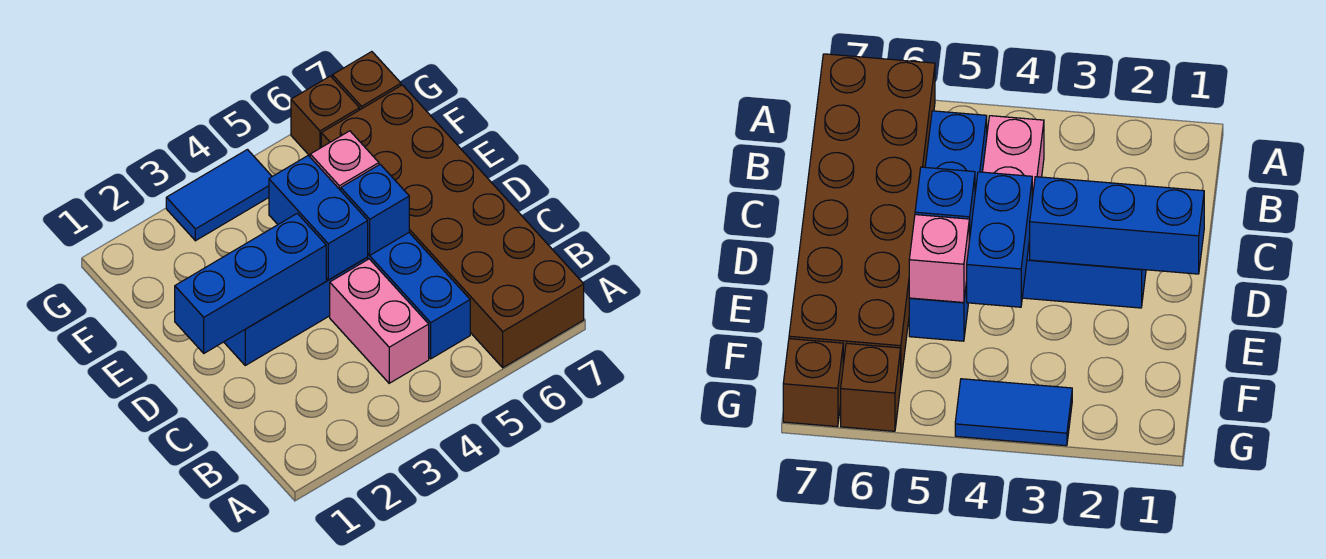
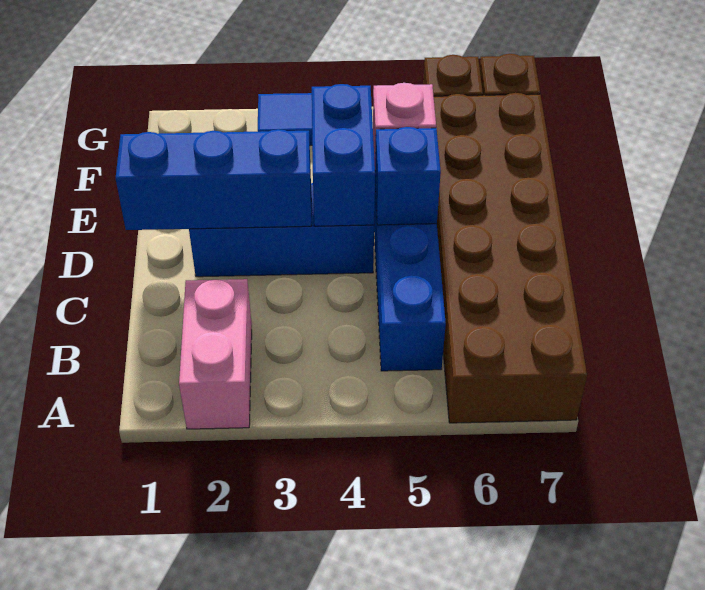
pink brick B4:C4 level 1 -> pink brick A2:B2 level 1

